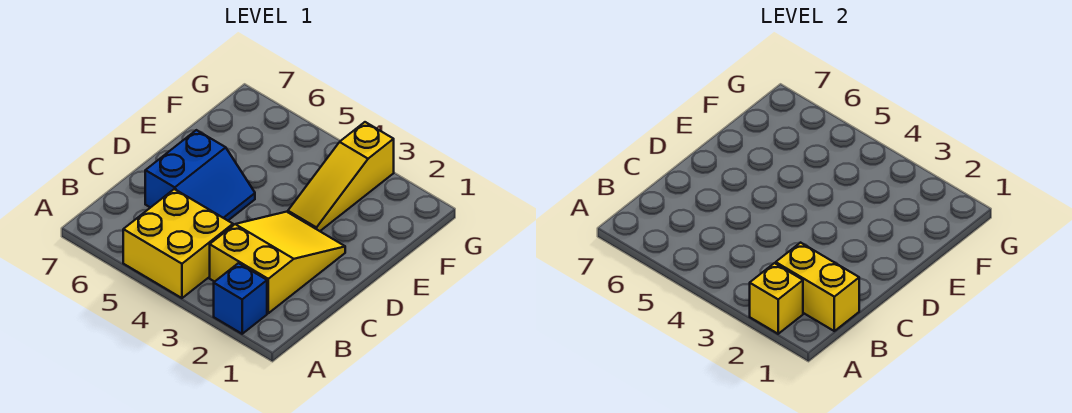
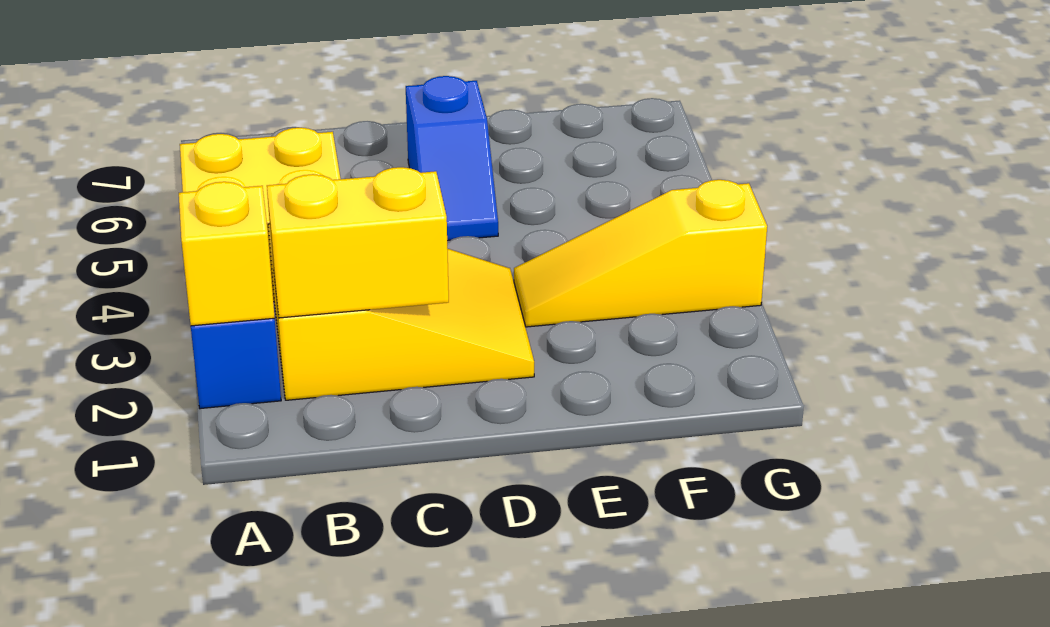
yellow brick B1:B2 level 2 -> yellow brick B2:C2 level 2
blue slope C5:D6 level 1 top 6 -> blue slope D5:D6 level 1 top 6

